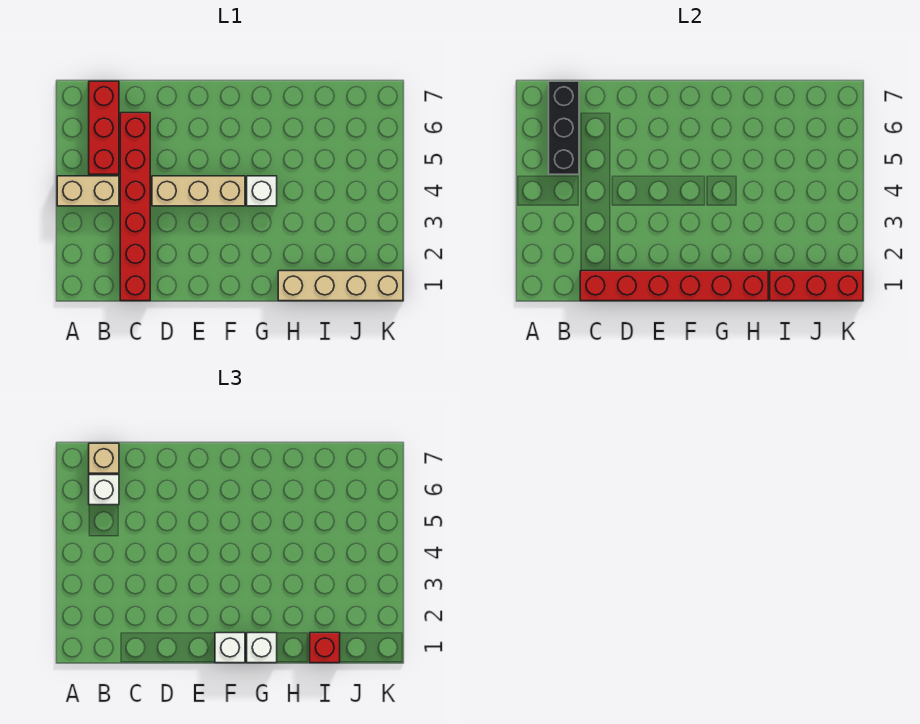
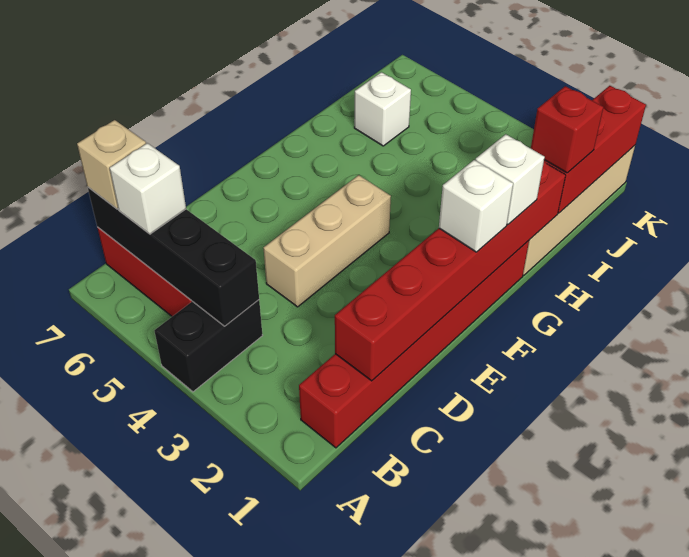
tan brick A4:B4 level 1 -> black brick A4:B4 level 1
black brick B5:B7 level 2 -> black brick B4:B7 level 2
red brick C1:C6 level 1 -> red brick B1:G1 level 1
white brick G4 level 1 -> white brick I6 level 1

